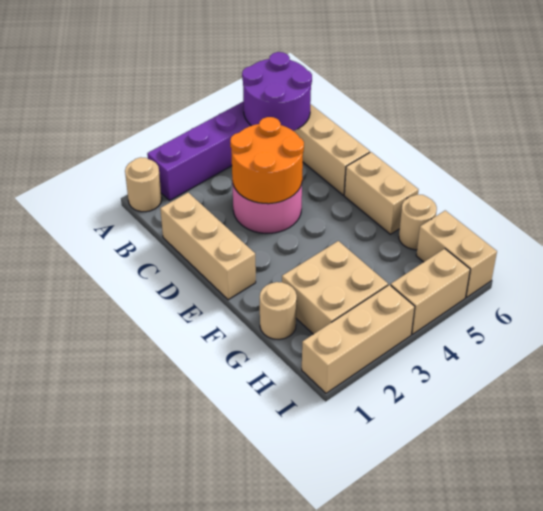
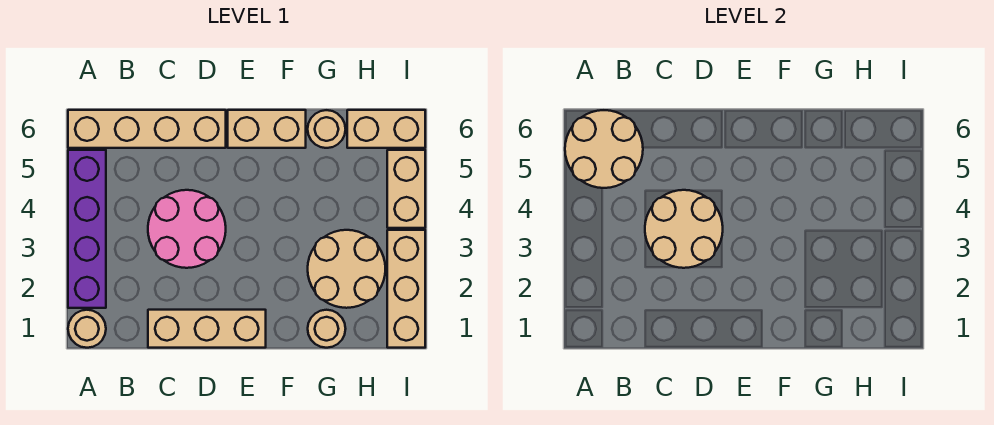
purple round brick A5:B6 level 2 -> tan round brick A5:B6 level 2
orange round brick C3:D4 level 2 -> tan round brick C3:D4 level 2
tan brick G2:H3 level 1 -> tan round brick G2:H3 level 1

